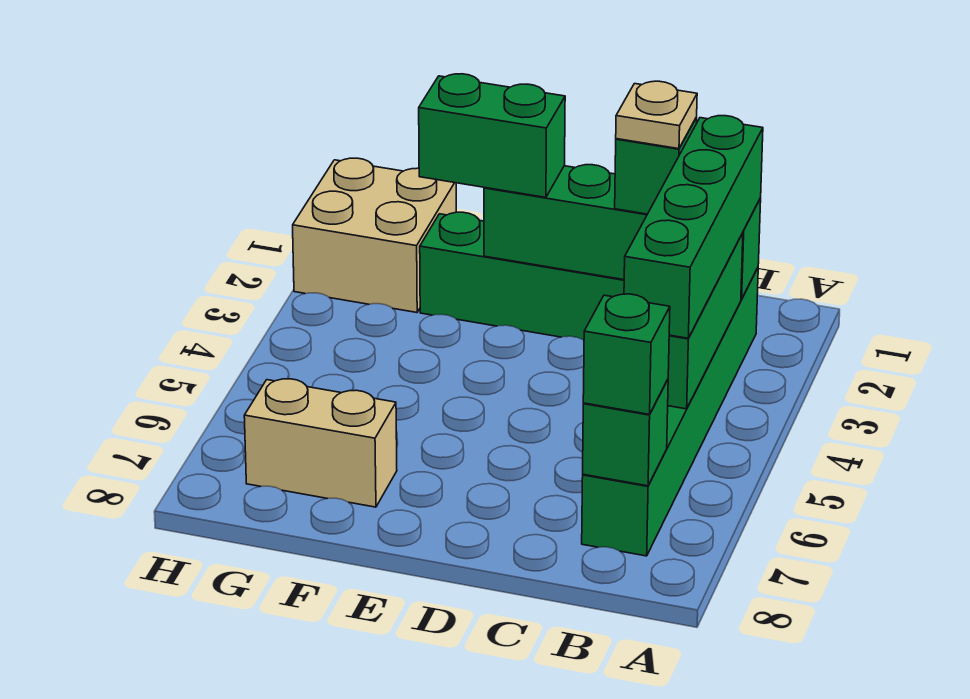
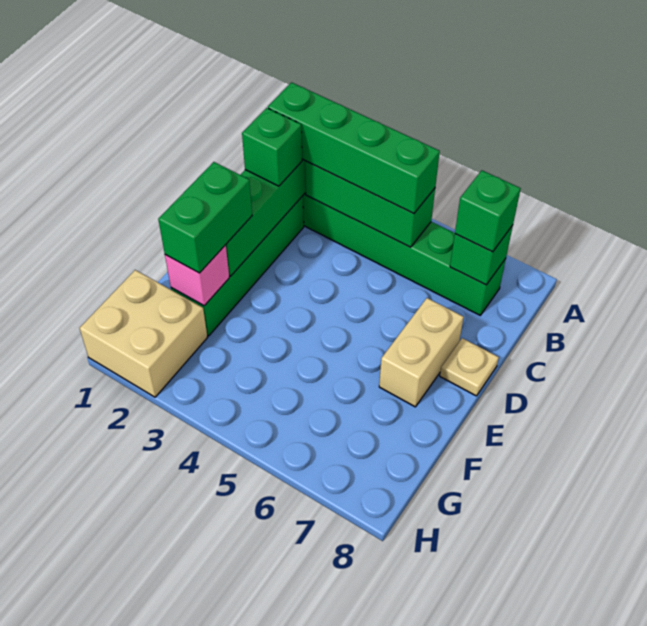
tan plate C2 level 4 -> tan plate D8 level 1
none -> pink brick F2 level 2
tan brick F7:G7 level 1 -> tan brick D7:E7 level 1

